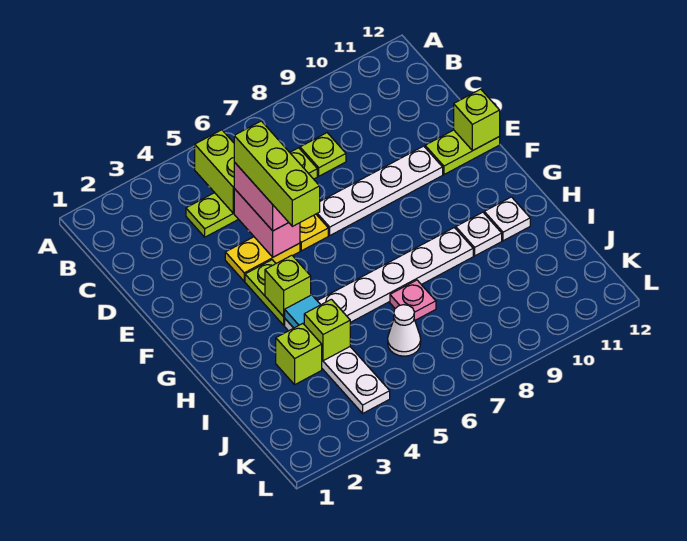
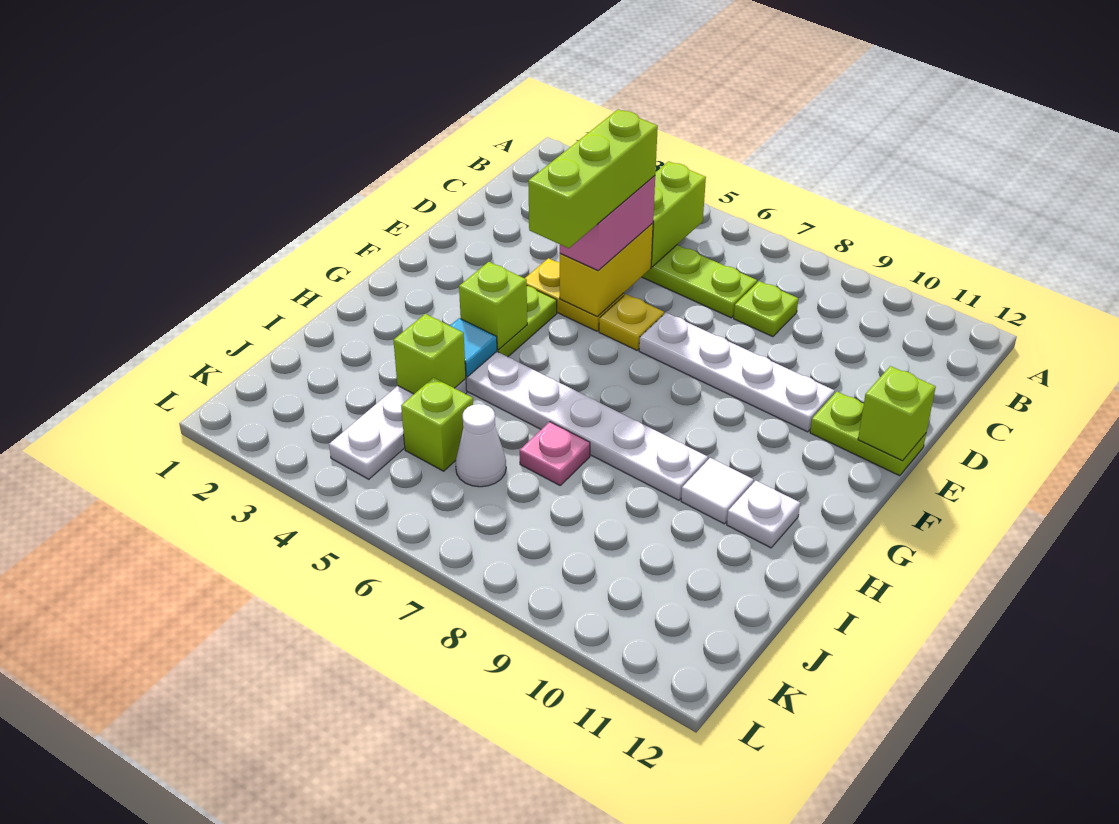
pink brick D5:E5 level 2 -> yellow brick D5:E5 level 2
white plate H10 level 1 -> white tile H10 level 1
lime brick I3 level 1 -> lime brick J5 level 1

